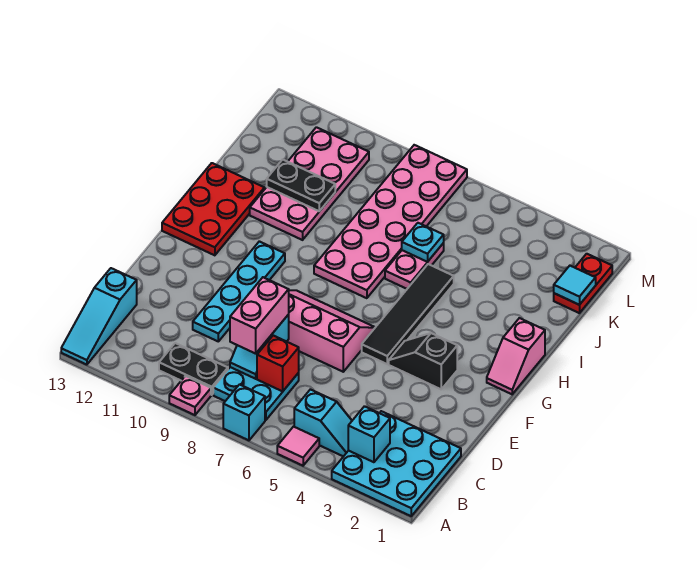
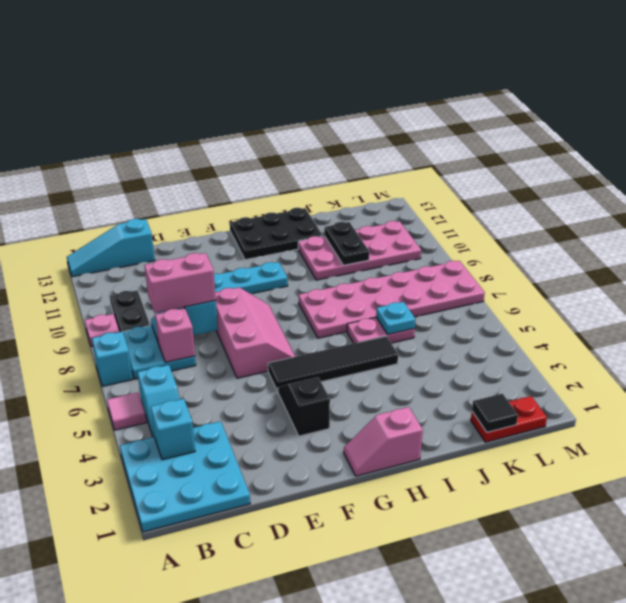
red brick C7 level 2 -> pink brick C7 level 2
red plate G12:I13 level 1 -> black plate G12:I13 level 1
cyan tile K1 level 2 -> black tile K1 level 2

